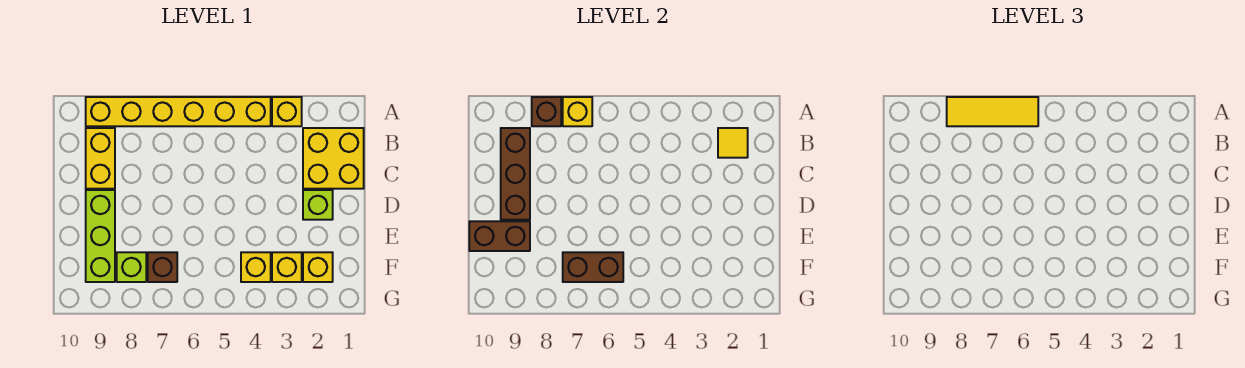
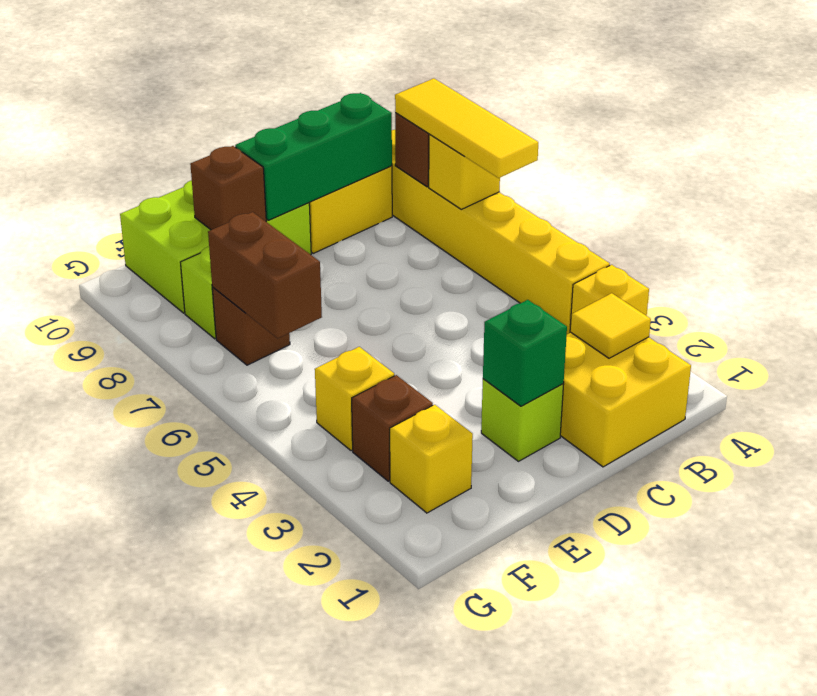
brown brick B9:D9 level 2 -> green brick B9:D9 level 2
none -> green brick D2 level 2
lime brick D9:F9 level 1 -> lime brick D9:F10 level 1
brown brick E9:E10 level 2 -> brown brick E9 level 2
yellow brick F3 level 1 -> brown brick F3 level 1

